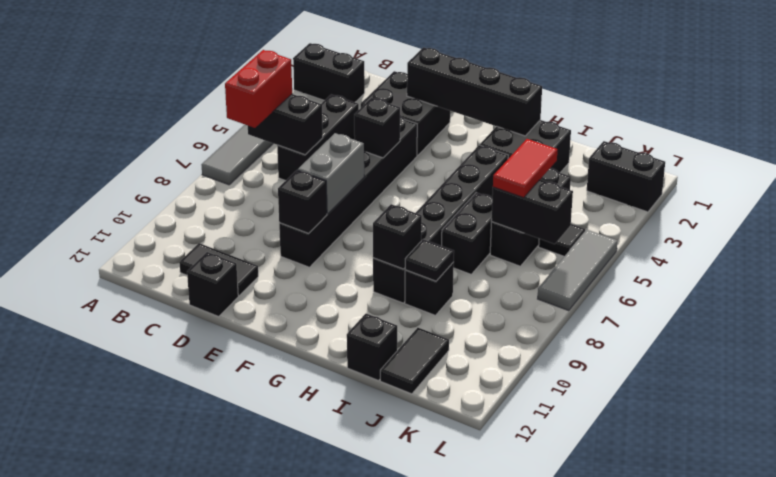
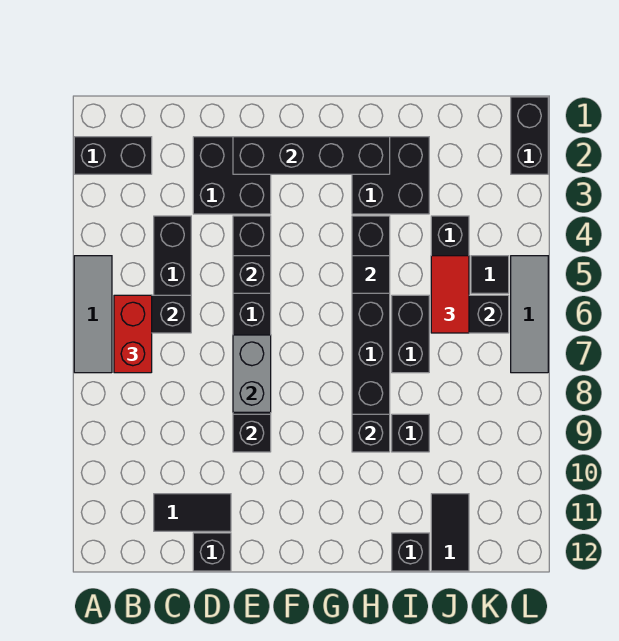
black tile I9 level 2 -> black tile H5 level 2
black brick K2:L2 level 1 -> black brick L1:L2 level 1

